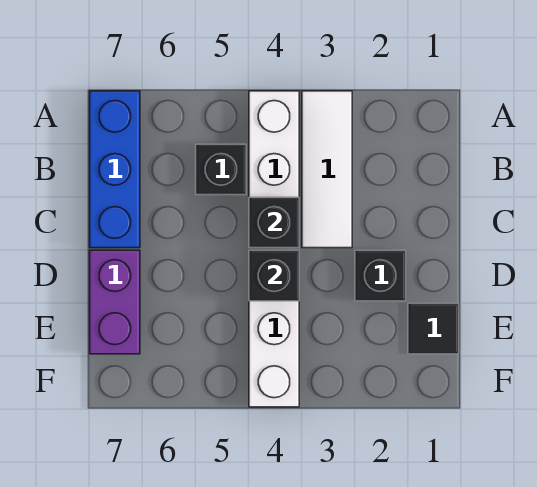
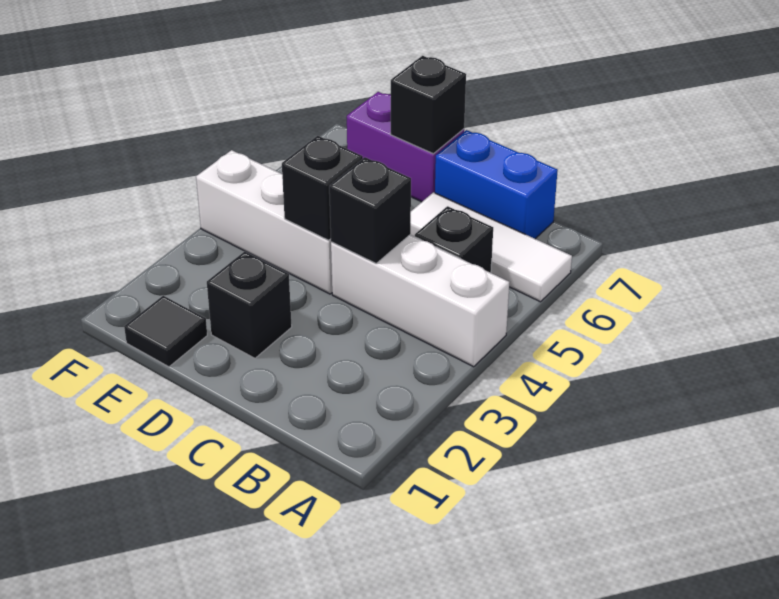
white tile A3:C3 level 1 -> white tile A6:C6 level 1
blue brick A7:C7 level 1 -> blue brick B7:C7 level 1
none -> black brick D7 level 2

